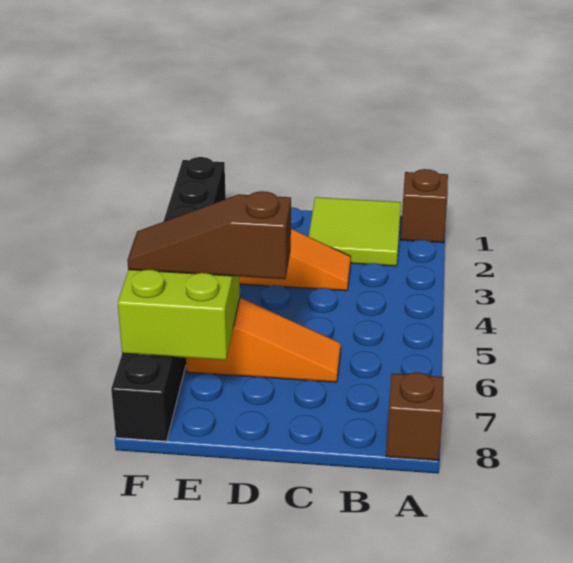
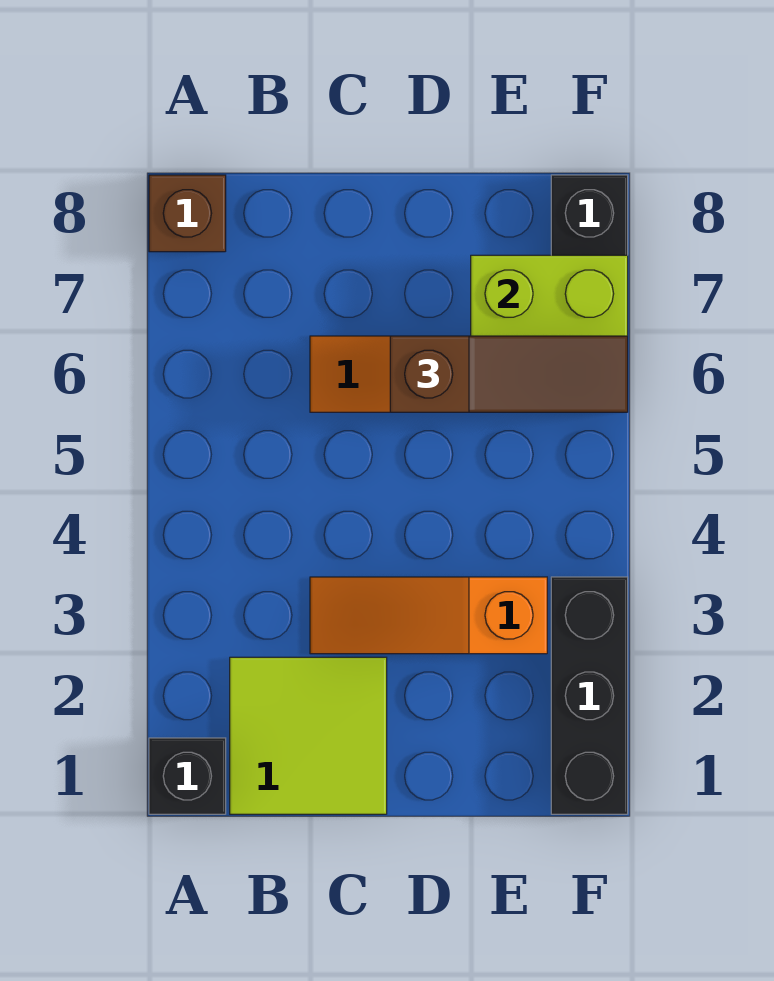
brown brick A1 level 1 -> black brick A1 level 1

